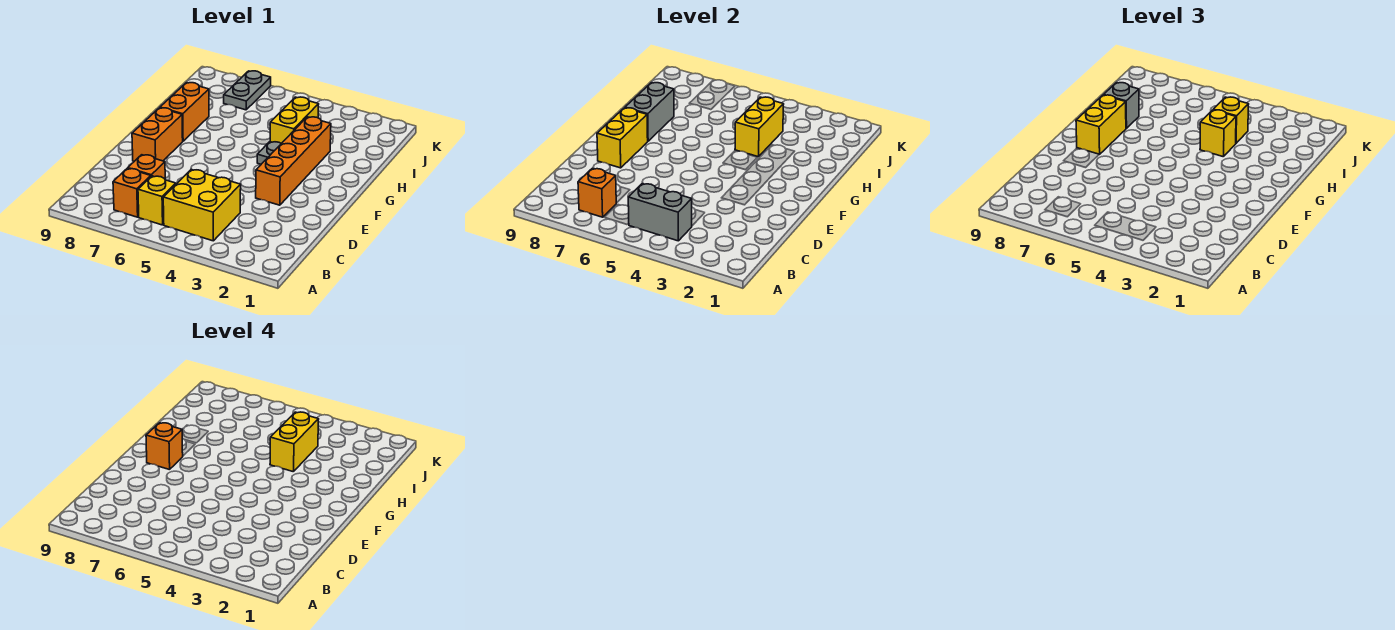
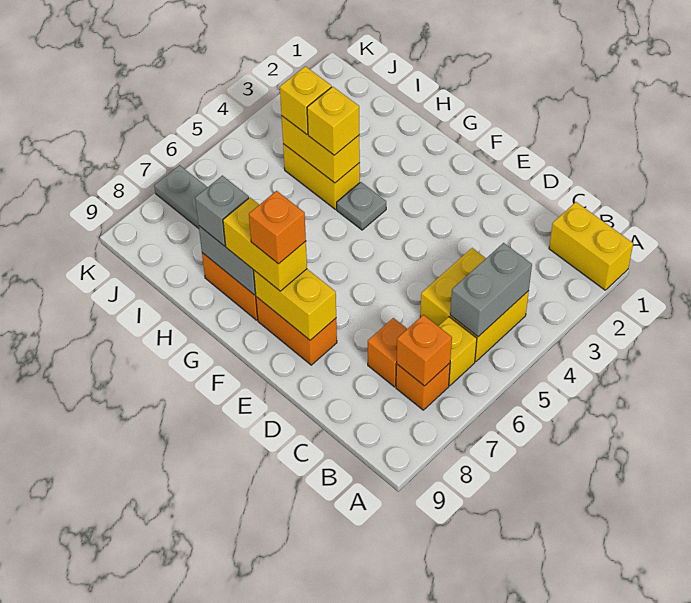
orange brick E3:H3 level 1 -> none
yellow brick H4:I4 level 4 -> yellow brick A1:B1 level 1

